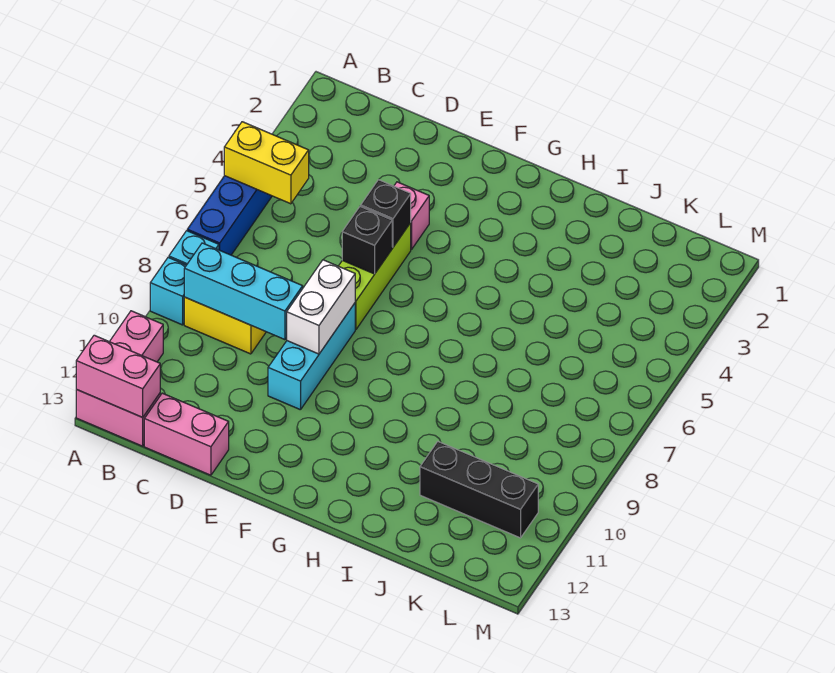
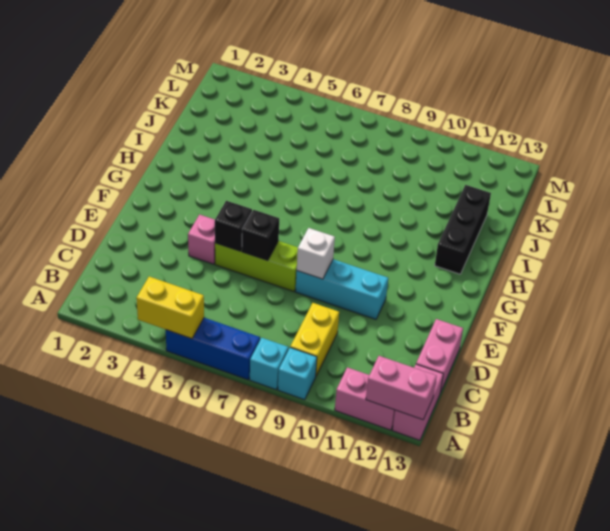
yellow brick A5:B5 level 2 -> yellow brick A4:A5 level 2
pink brick A13:B13 level 2 -> pink brick A12:A13 level 2
cyan brick B9:D9 level 2 -> none
white brick E8:E9 level 2 -> white brick E8 level 2
black brick J11:L11 level 1 -> black brick H12:J12 level 1

